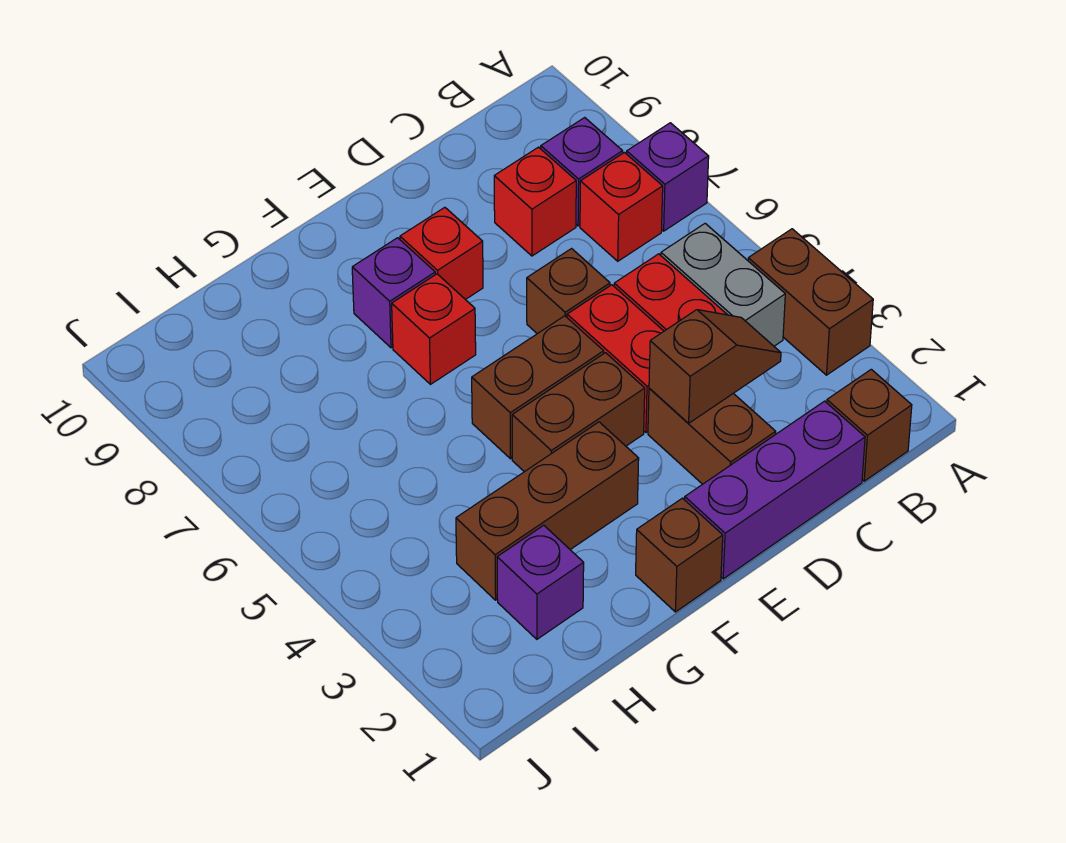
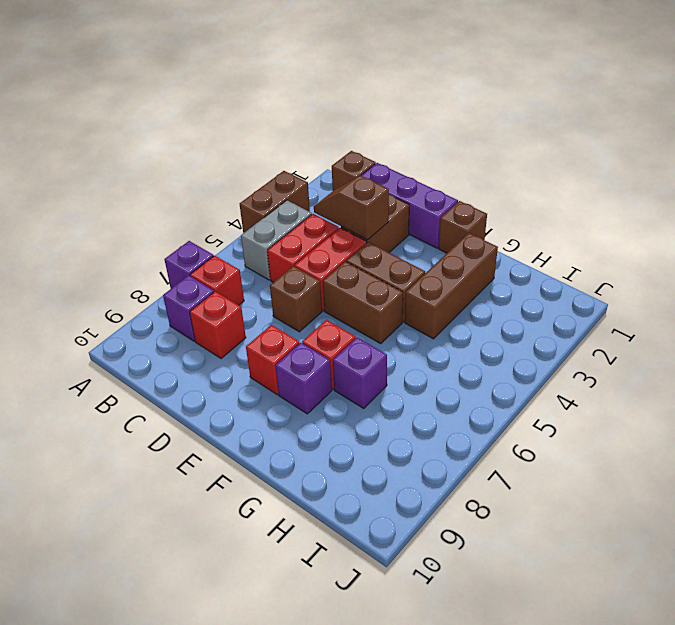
brown brick F3:H3 level 1 -> brown brick G2:G4 level 1
purple brick H2 level 1 -> purple brick G7 level 1

